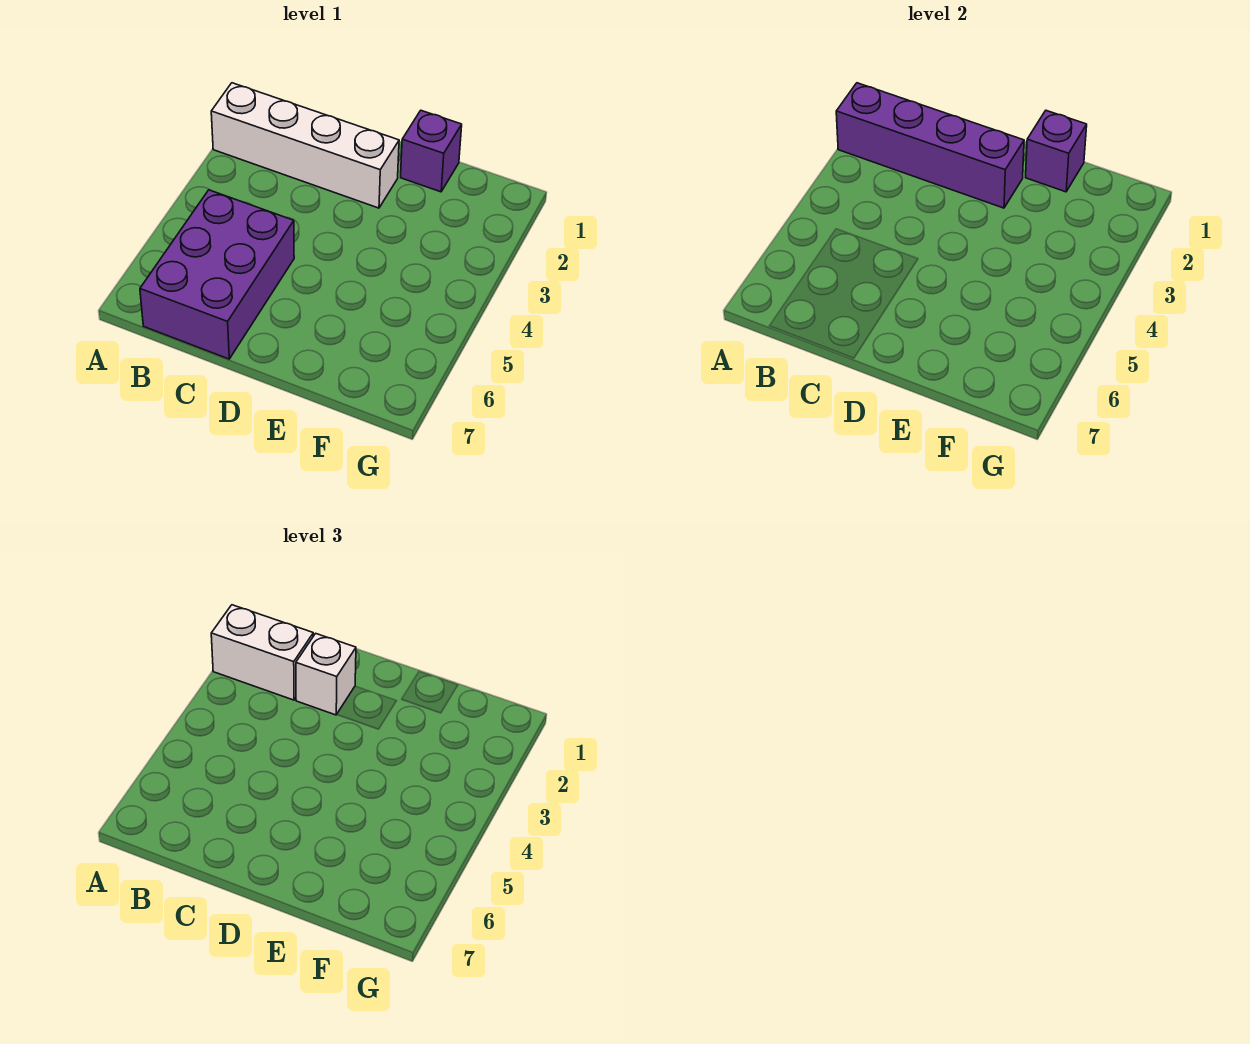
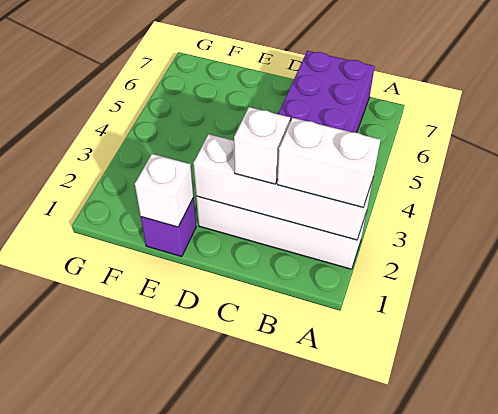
purple brick A2:D2 level 2 -> white brick A2:D2 level 2
purple brick E1 level 2 -> white brick E1 level 2

